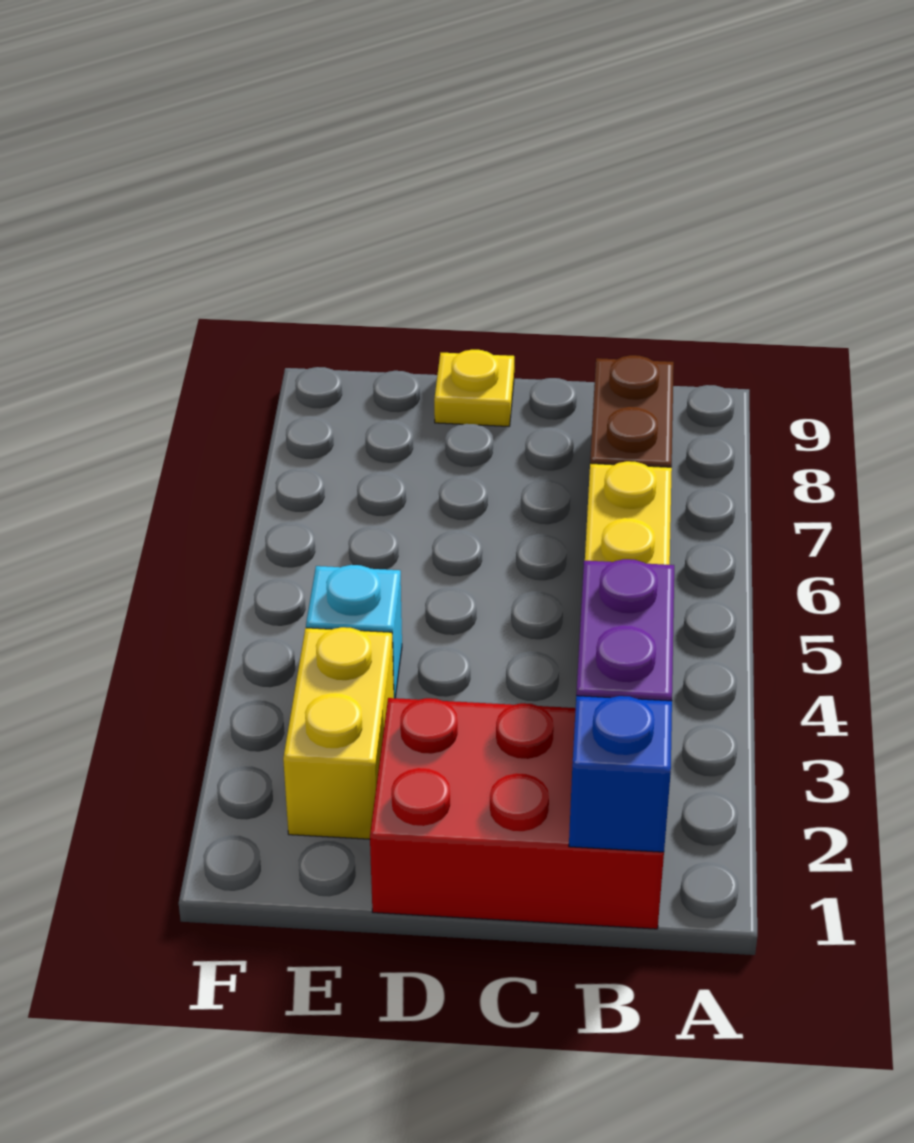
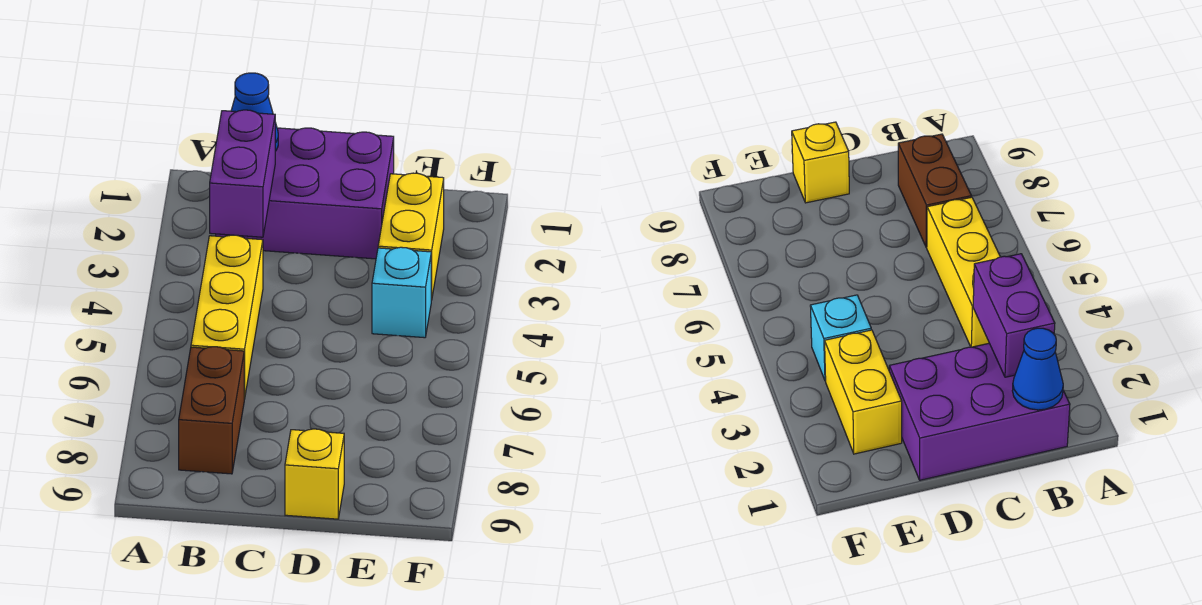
red brick B1:D2 level 1 -> purple brick B1:D2 level 1
blue brick B1 level 2 -> blue cone B1 level 2
yellow plate D9 level 1 -> yellow brick D9 level 1

